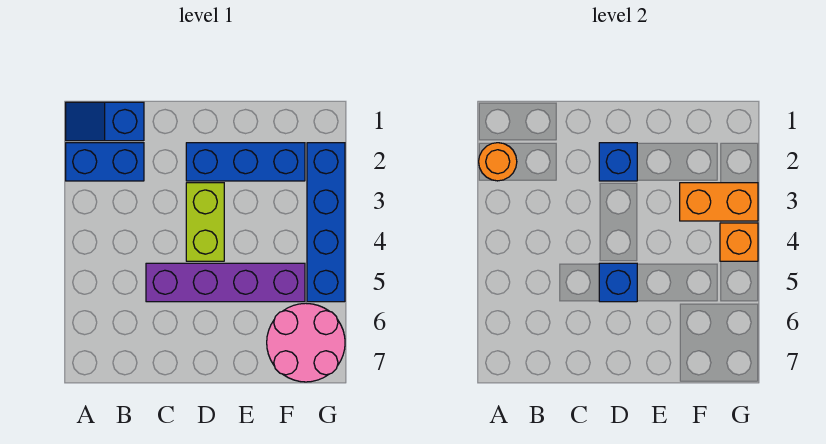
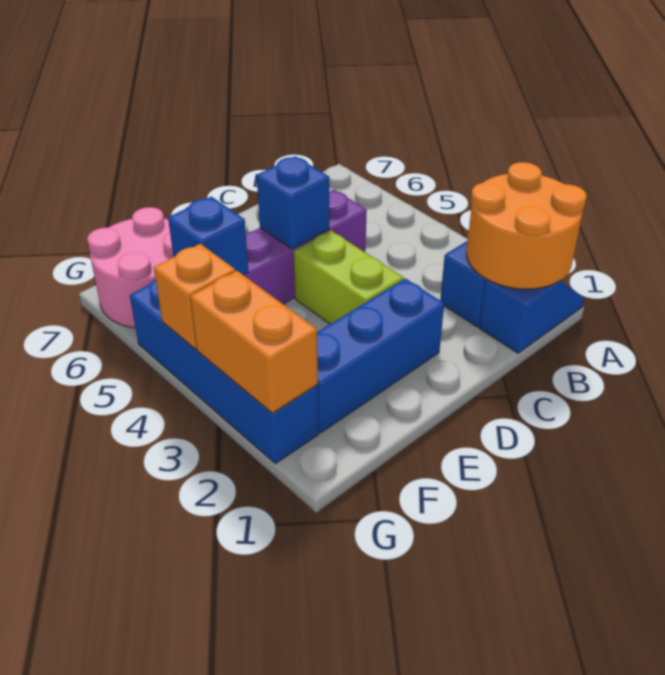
orange round brick A2 level 2 -> orange round brick A1:B2 level 2
blue brick D2 level 2 -> blue brick F5 level 2
orange brick F3:G3 level 2 -> orange brick G2:G3 level 2

